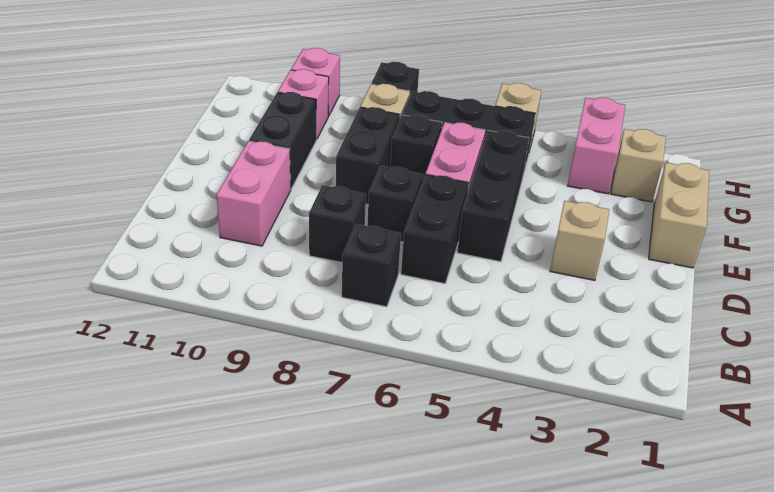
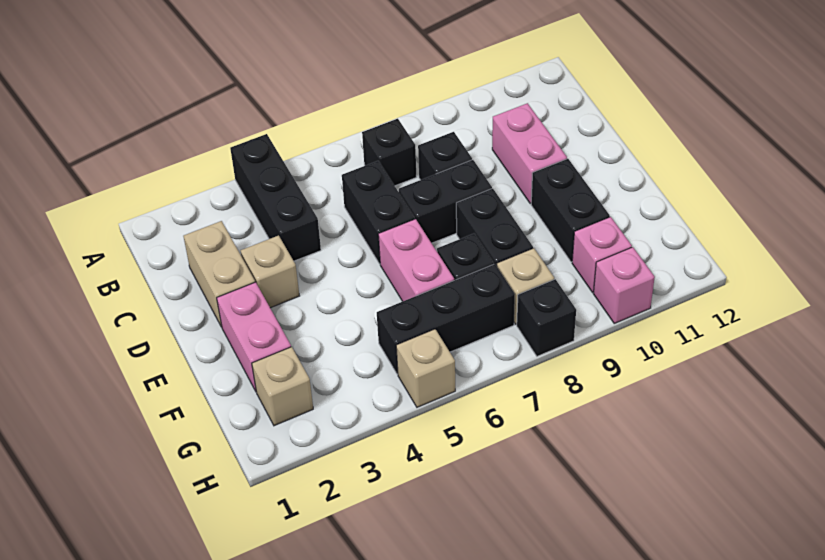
black brick D5:F5 level 1 -> black brick A4:C4 level 1
black brick D7 level 1 -> black brick D7:D8 level 1
tan brick E1:F1 level 1 -> tan brick C2:D2 level 1
pink brick G3:H3 level 1 -> pink brick E2:F2 level 1

